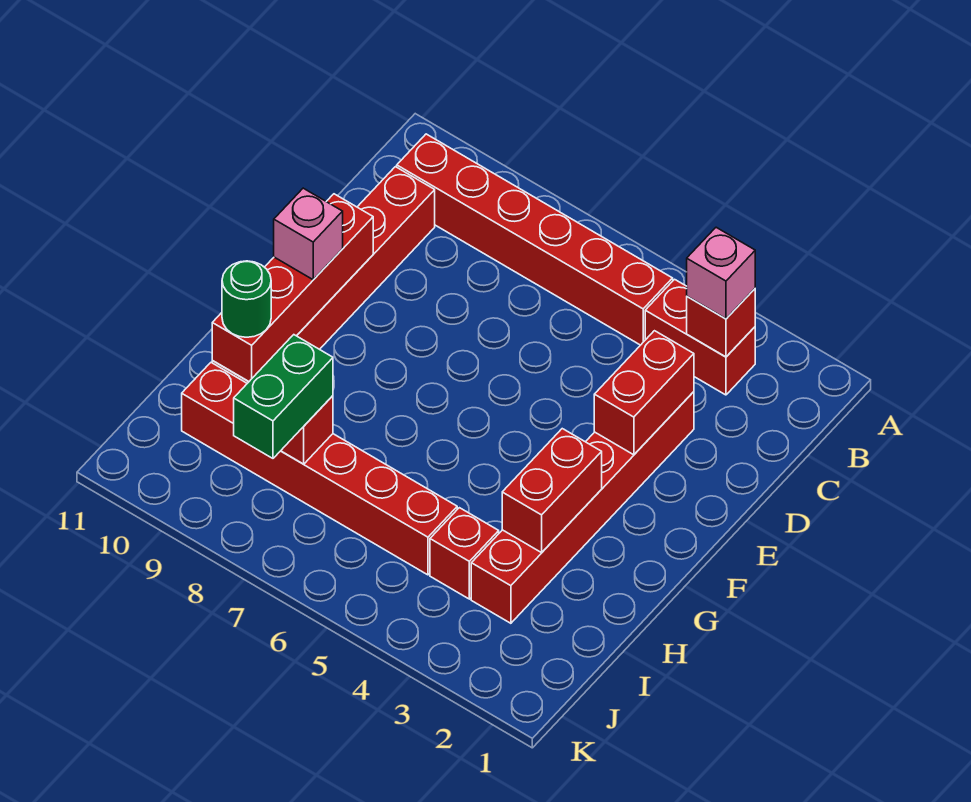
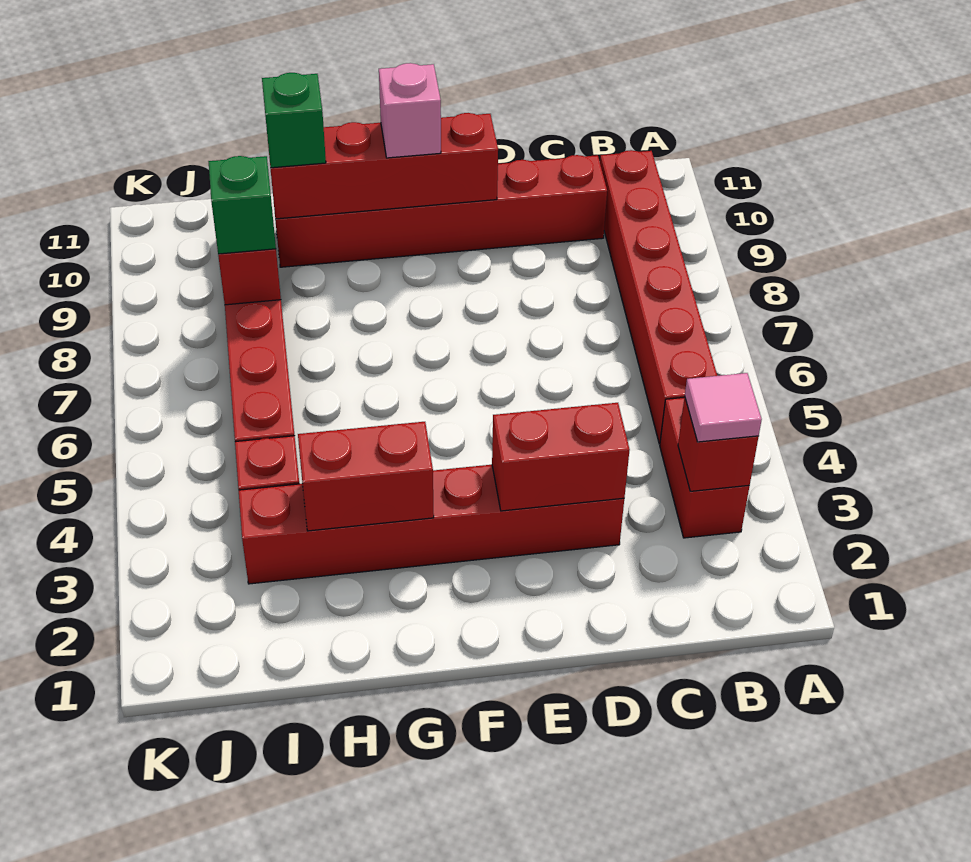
pink brick B3 level 3 -> pink tile B3 level 3
green round brick H10 level 3 -> green brick H10 level 3
green brick I8:J8 level 3 -> green brick I8 level 3

